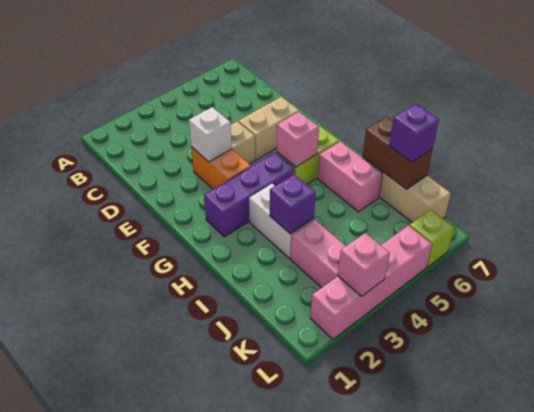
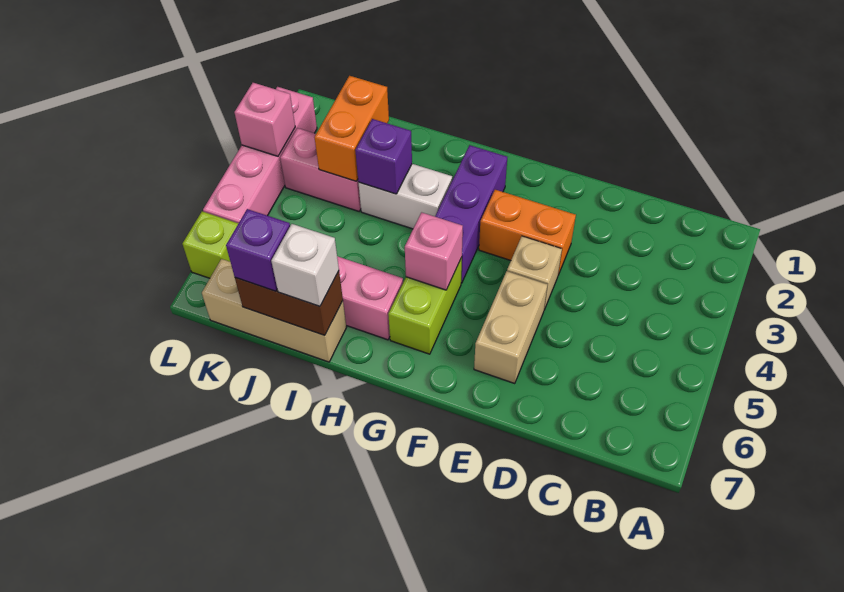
white brick E3 level 2 -> white brick I7 level 3
none -> orange brick J2:J3 level 2

